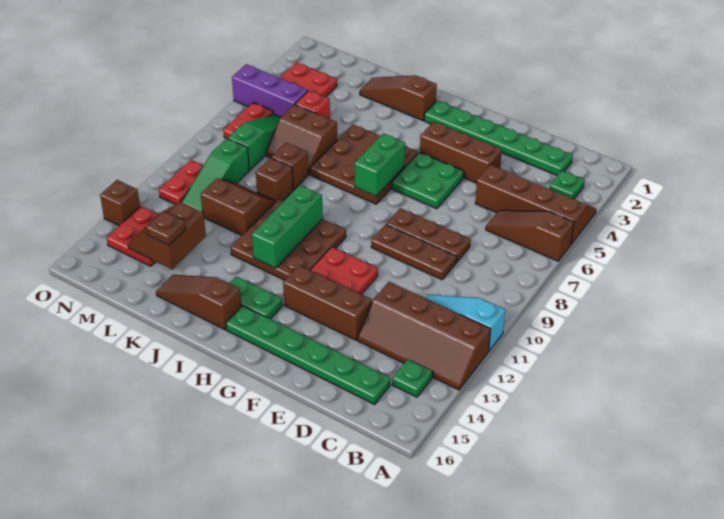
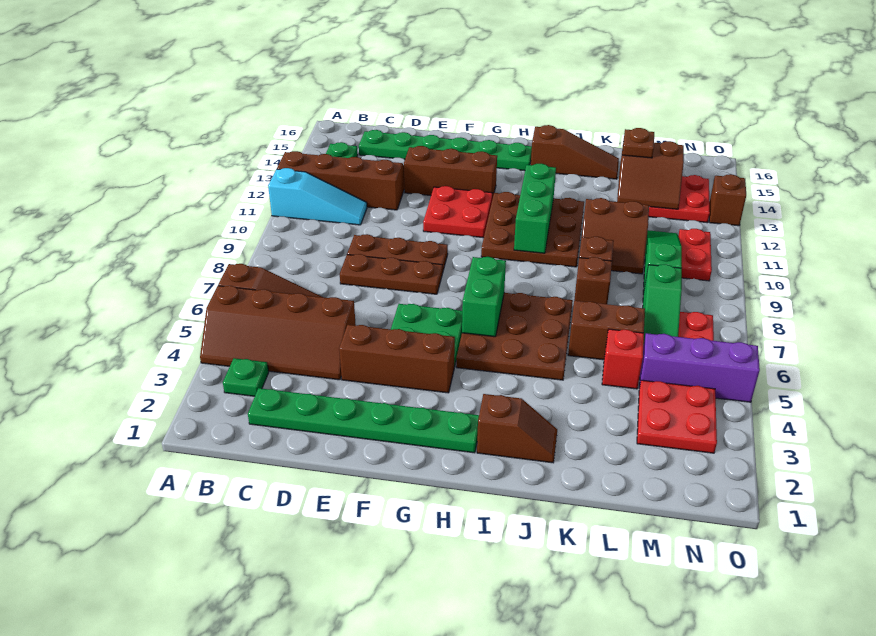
green plate H14:I14 level 1 -> none
brown slope I2:K2 level 1 top I -> brown slope I2:J2 level 1 top I
brown slope L13:M14 level 2 top L -> brown slope L13:M14 level 2 top 14

